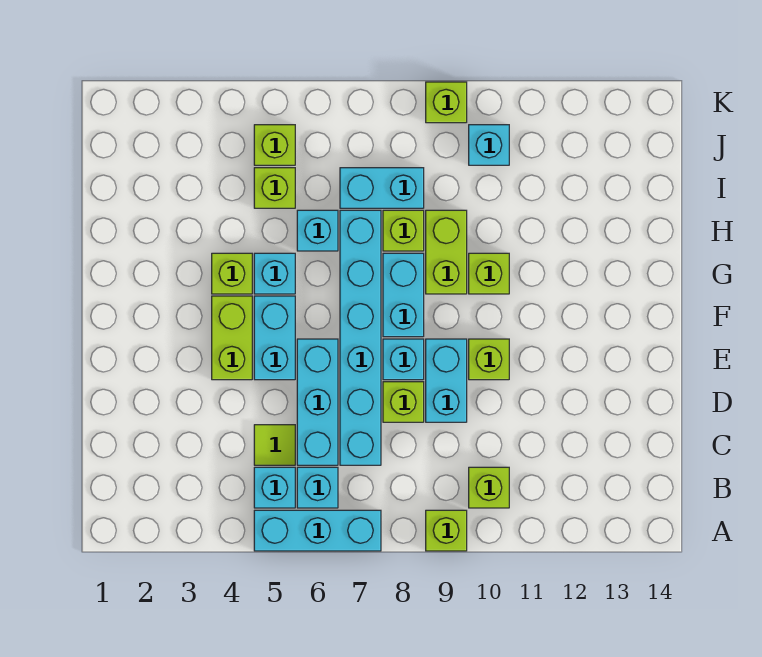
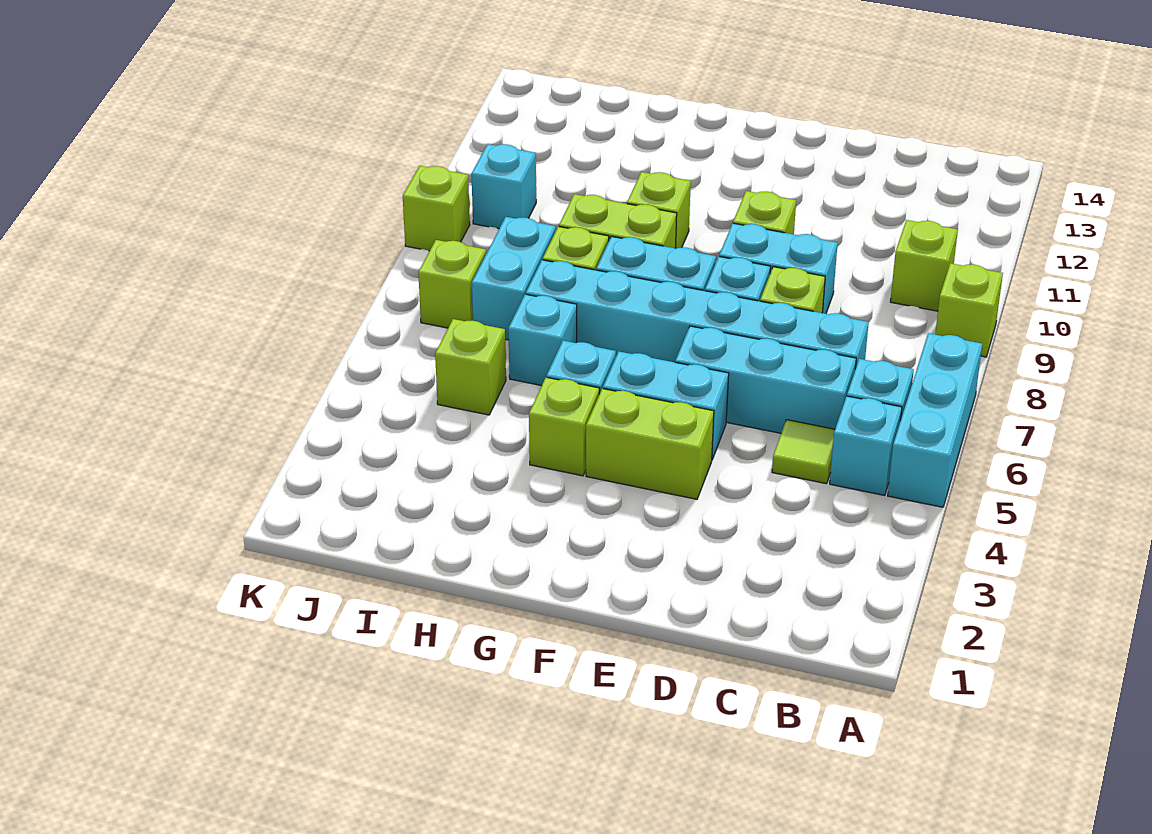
lime brick J5 level 1 -> lime brick J7 level 1

